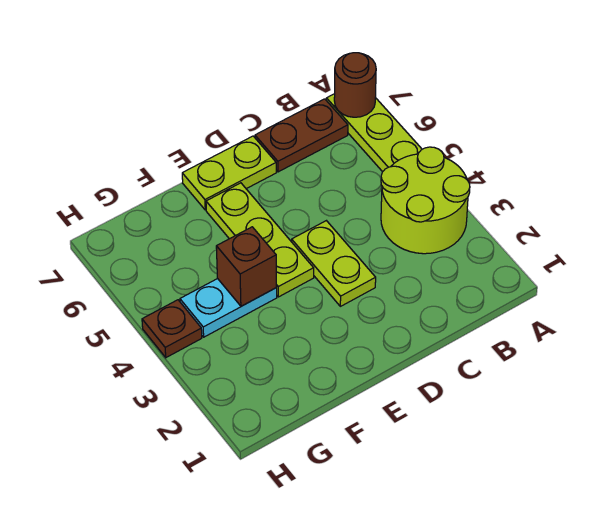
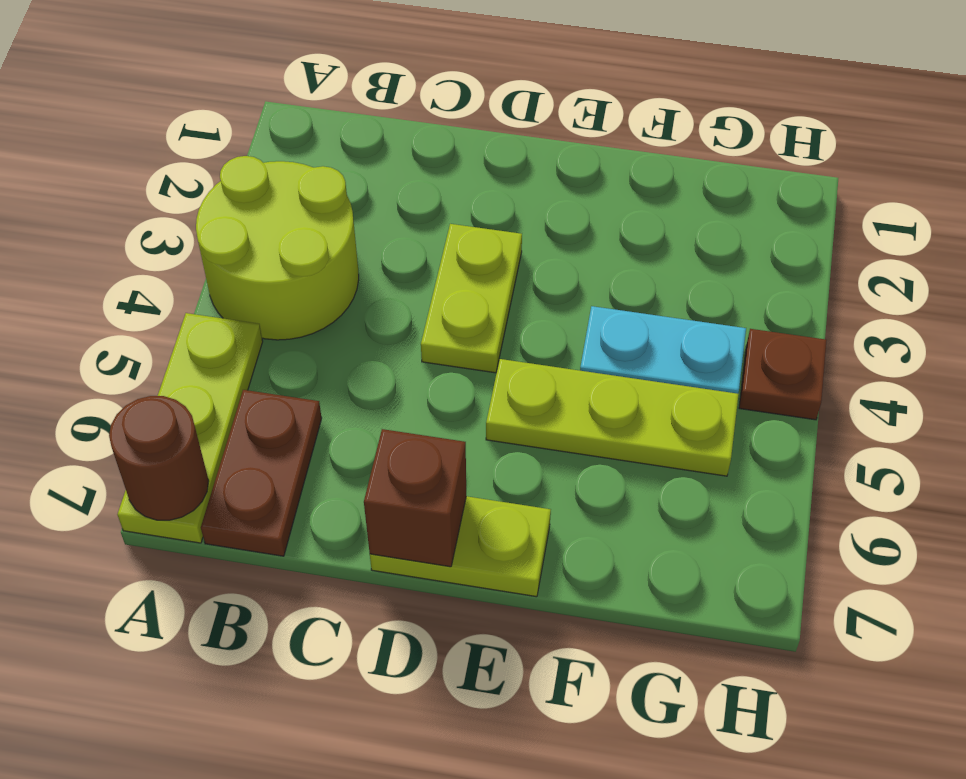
brown plate B7:C7 level 1 -> brown plate B6:B7 level 1
lime plate E4:E6 level 1 -> lime plate E5:G5 level 1
brown brick F4 level 2 -> brown brick D7 level 2

